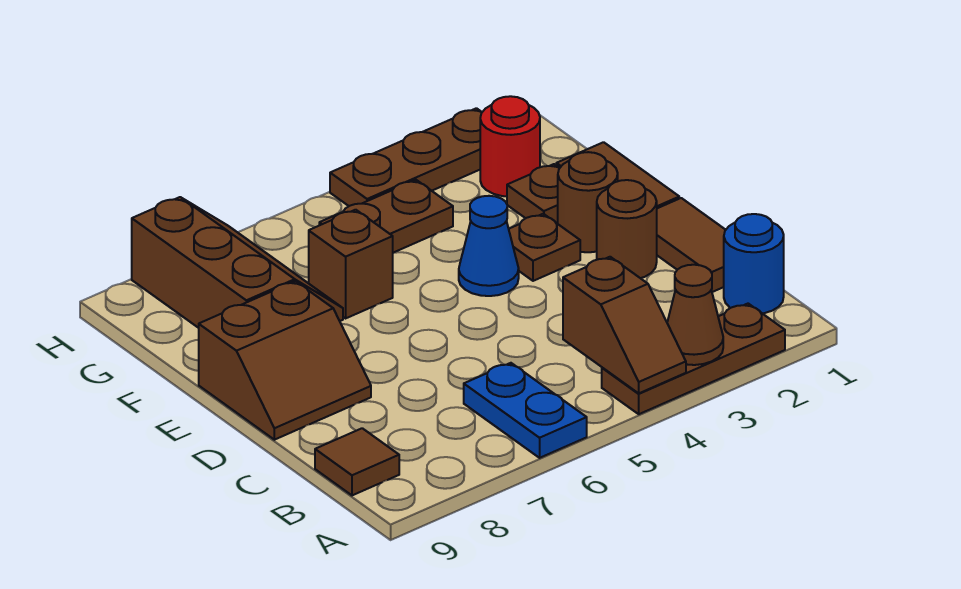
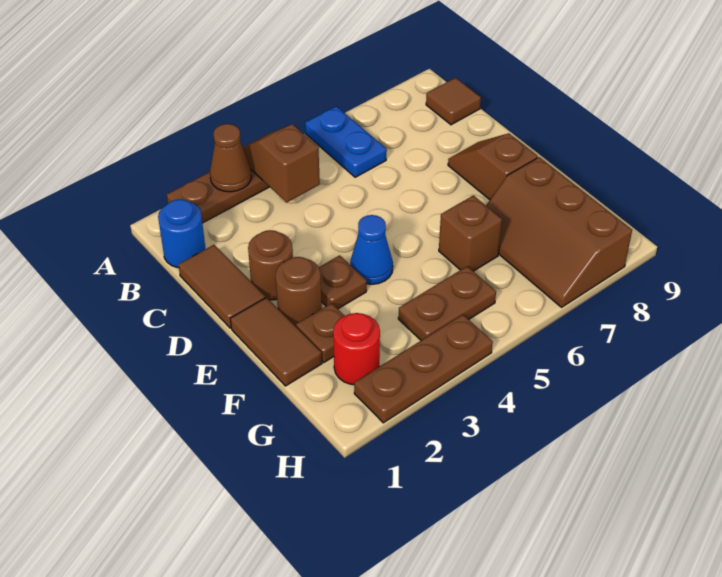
brown slope D8:E9 level 1 top E -> brown slope D8:E8 level 1 top E

